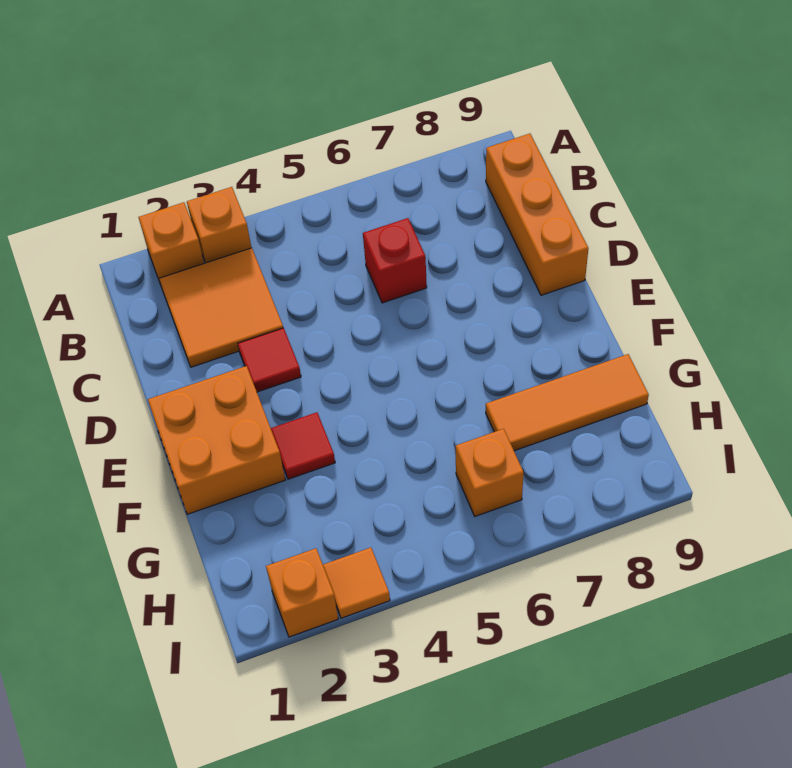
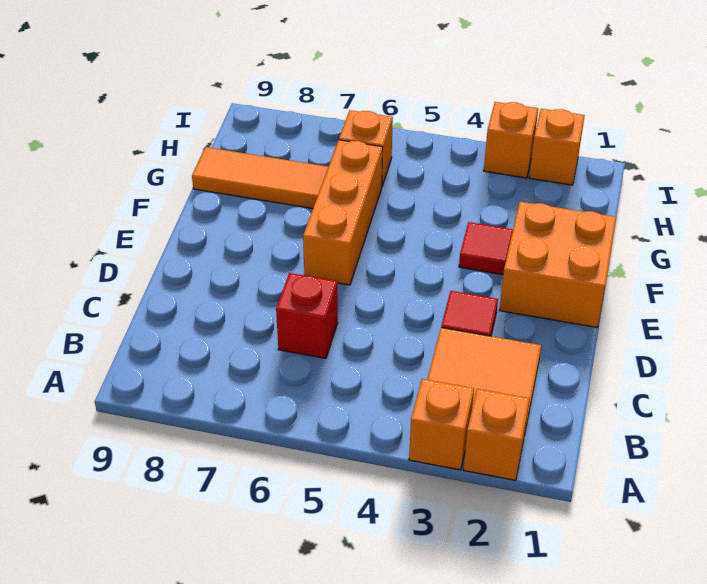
orange brick B9:D9 level 1 -> orange brick E6:G6 level 1
orange tile I3 level 1 -> orange brick I3 level 1

